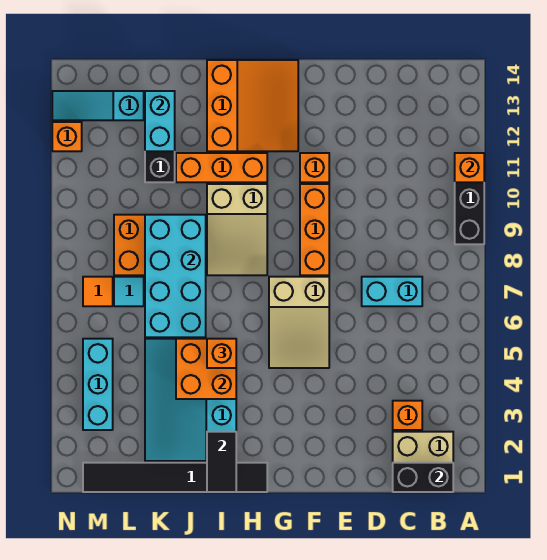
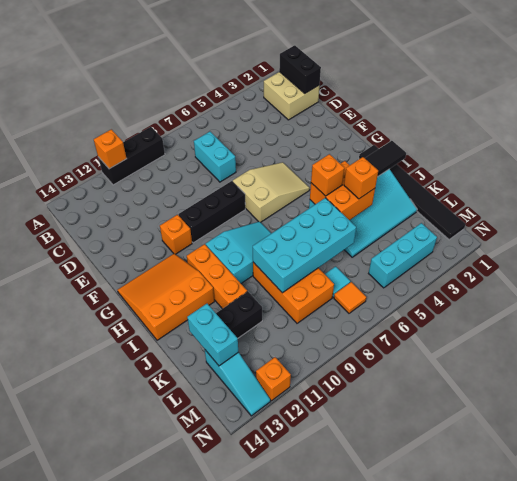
orange brick C3 level 1 -> orange brick J4 level 3
orange brick F8:F10 level 1 -> black brick F8:F10 level 1
tan slope H8:I10 level 1 top 10 -> cyan slope H8:I10 level 1 top 10
cyan brick K12:K13 level 2 -> cyan brick K13:L13 level 2

